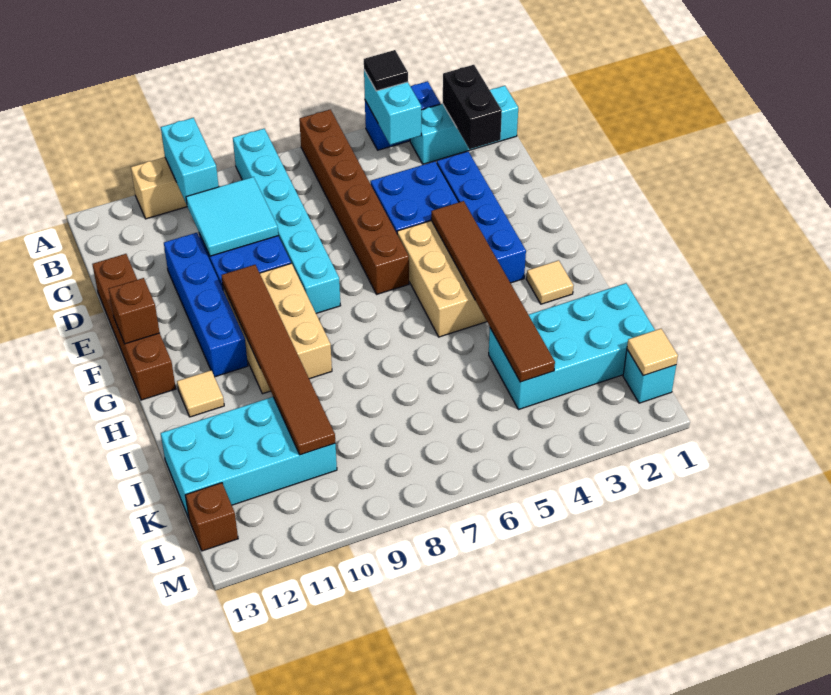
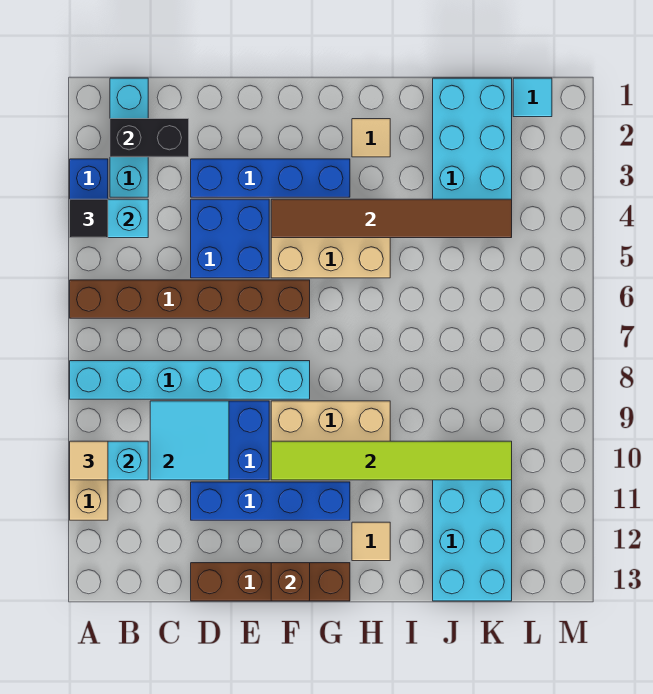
brown tile F10:K10 level 2 -> lime tile F10:K10 level 2
cyan brick L1 level 1 -> cyan tile L1 level 1
tan tile L1 level 2 -> tan tile A10 level 3
brown brick L13 level 1 -> none

